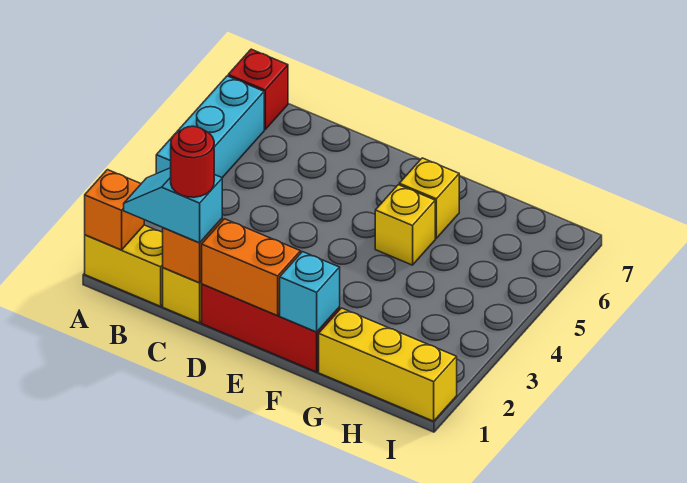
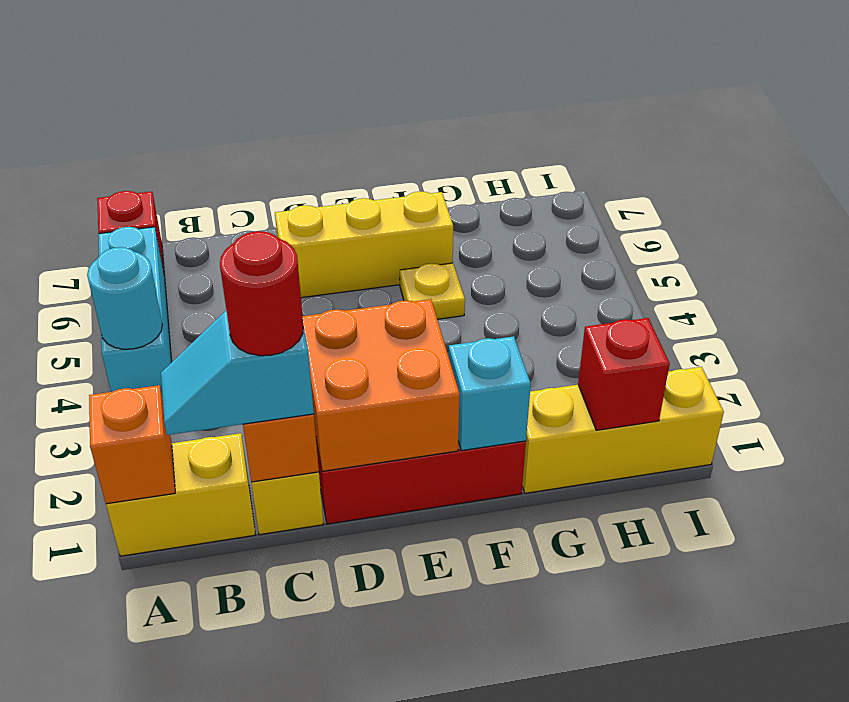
none -> cyan round brick A4 level 2
orange brick D1:E1 level 2 -> orange brick D1:E2 level 2
yellow brick F5 level 1 -> yellow plate F5 level 1
yellow brick F6 level 1 -> yellow brick D6:F6 level 1
none -> red brick H1 level 2

